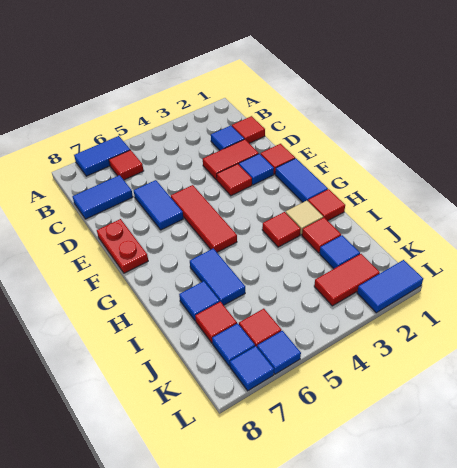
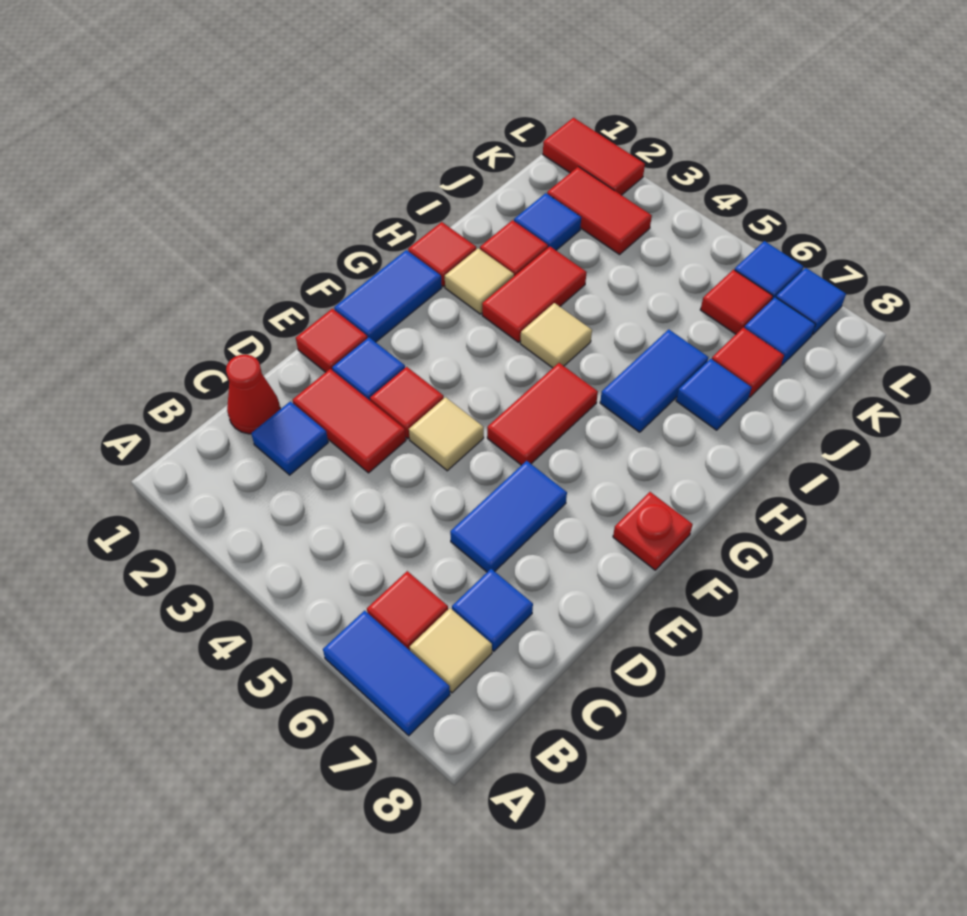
none -> tan tile B7 level 1
red tile C1 level 1 -> red cone C1 level 1
blue tile C7:C8 level 1 -> blue tile C7 level 1
none -> tan tile E4 level 1
red tile E5:G5 level 1 -> red tile F5:G5 level 1
red plate E8:F8 level 1 -> red plate F8 level 1
red tile H3 level 1 -> red tile H3:I3 level 1
none -> tan tile H4 level 1
blue tile L1:L2 level 1 -> red tile L1:L2 level 1

